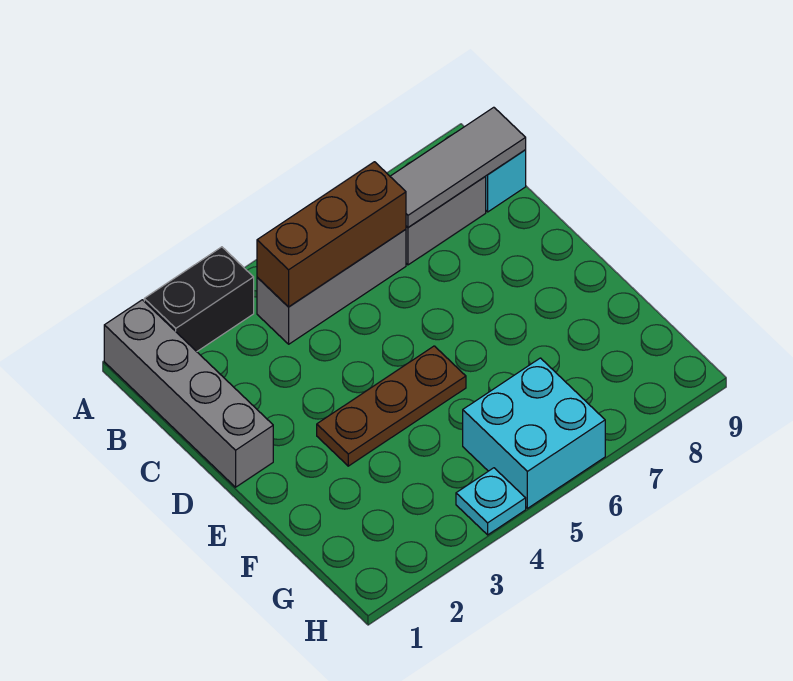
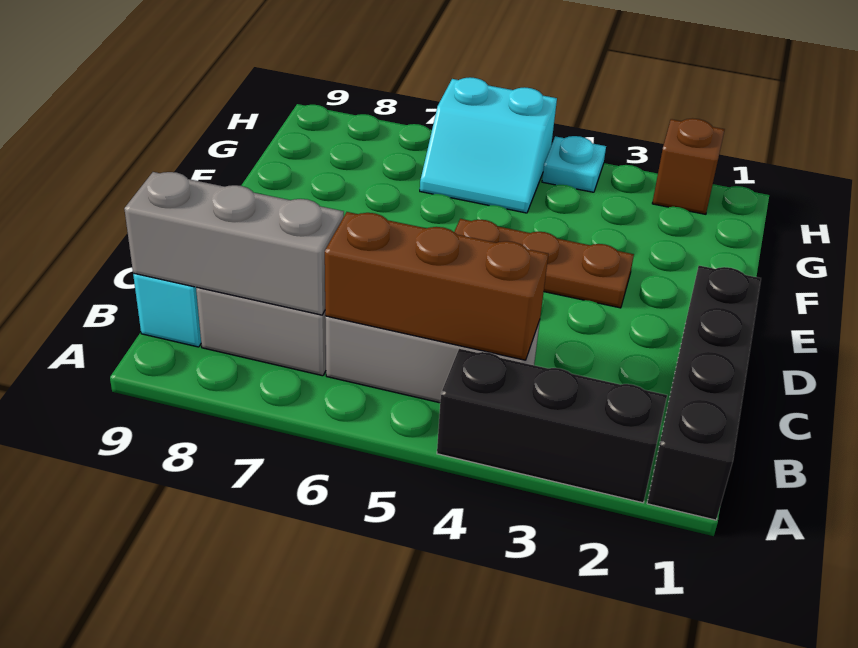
grey brick A1:D1 level 1 -> black brick A1:D1 level 1
black brick A2:A3 level 1 -> black brick A2:A4 level 1
grey tile B7:B9 level 2 -> grey brick B7:B9 level 2
cyan brick G5:H6 level 1 -> cyan slope G5:H6 level 1 top H
none -> brown brick H2 level 1

